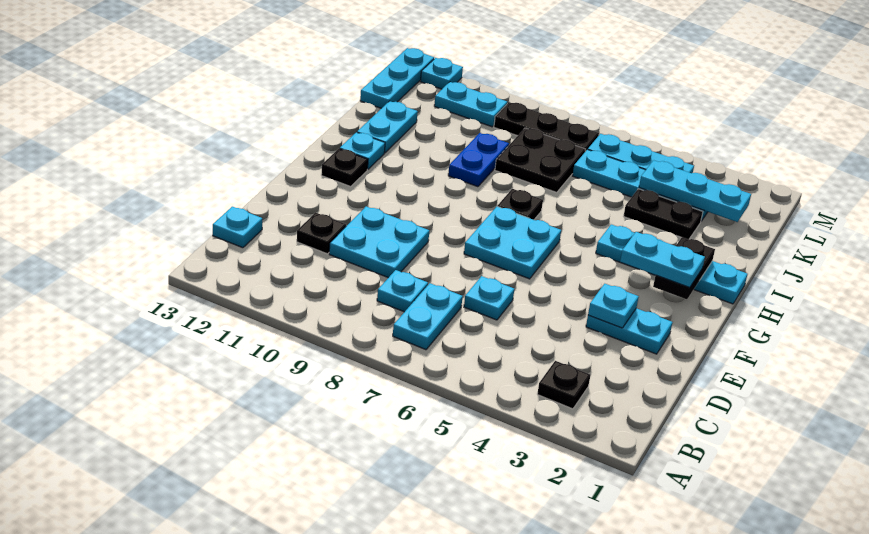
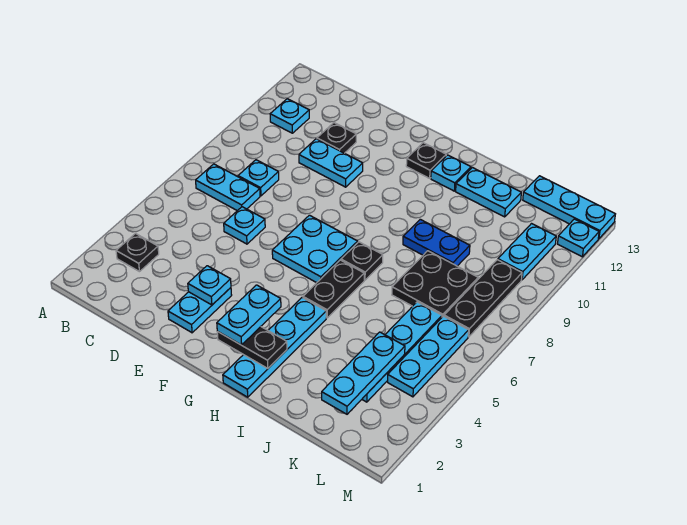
cyan plate C13 level 1 -> cyan plate B11 level 1
cyan plate D9:E10 level 1 -> cyan plate D10:E10 level 1
black plate J3:J4 level 1 -> black plate H5:H6 level 1

